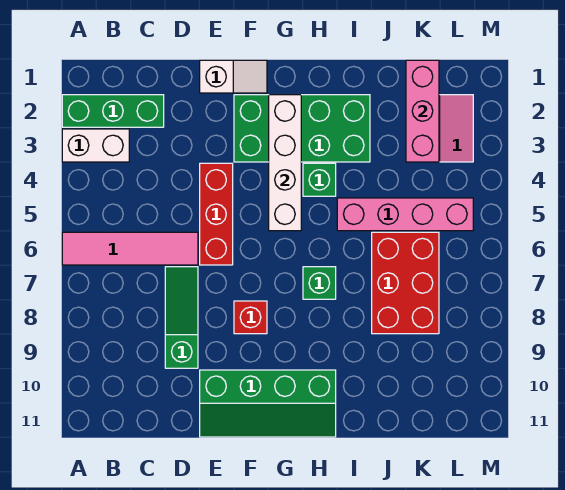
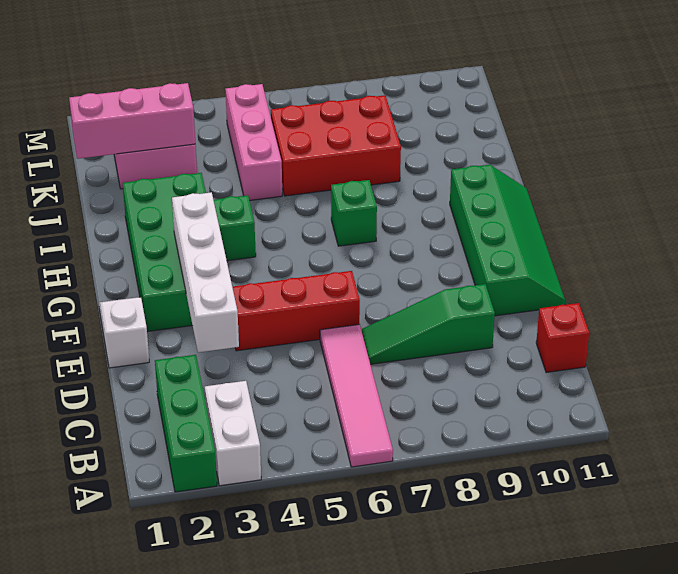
red brick F8 level 1 -> red brick C11 level 1
white brick G2:G5 level 2 -> white brick D3:G3 level 2
pink brick I5:L5 level 1 -> pink brick J5:L5 level 1

